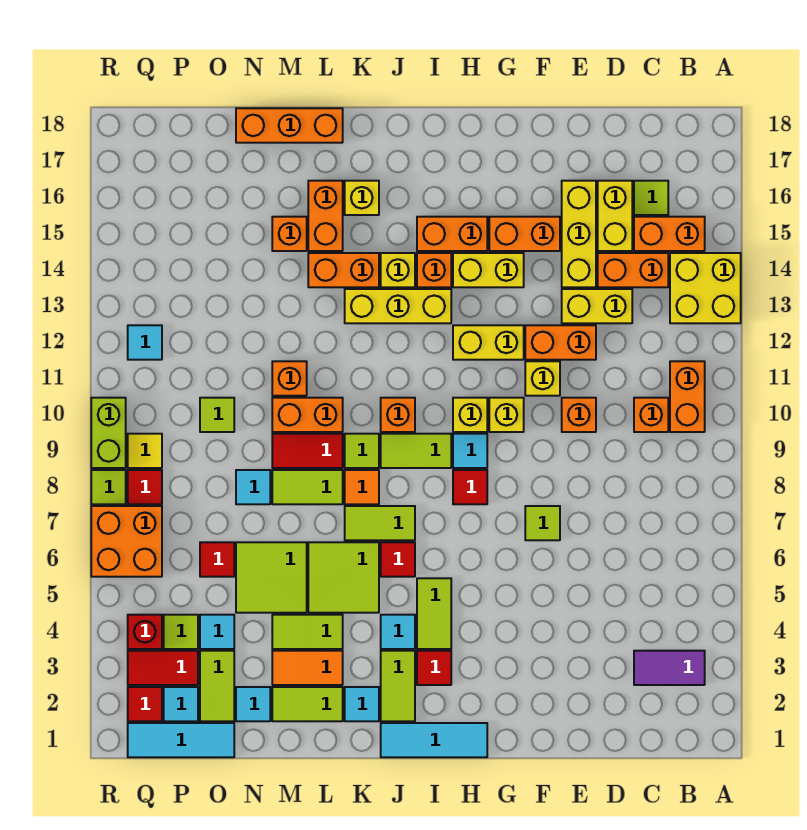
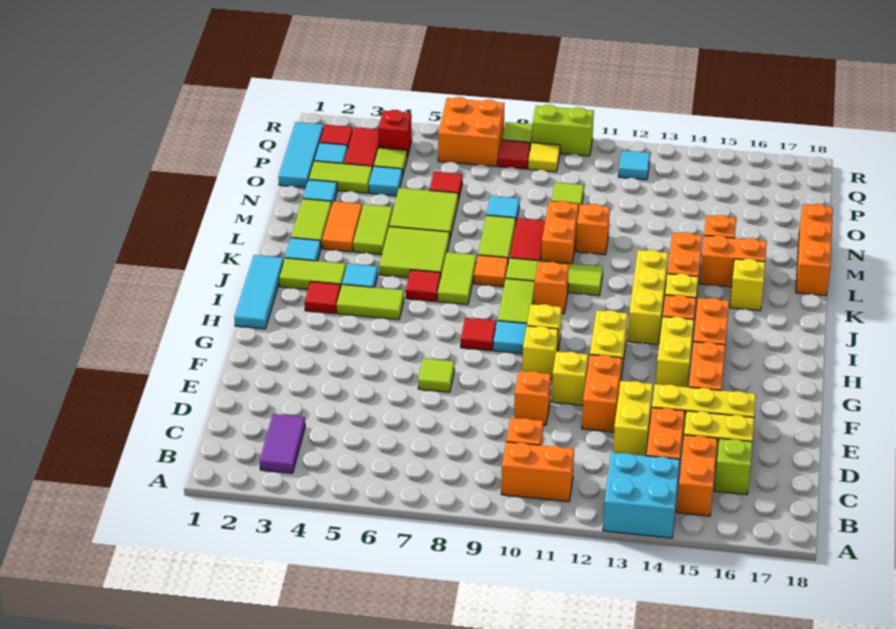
yellow brick A13:B14 level 1 -> cyan brick A13:B14 level 1
lime tile C16 level 1 -> lime brick C16 level 1
lime tile K9 level 1 -> lime tile K9:K11 level 1

